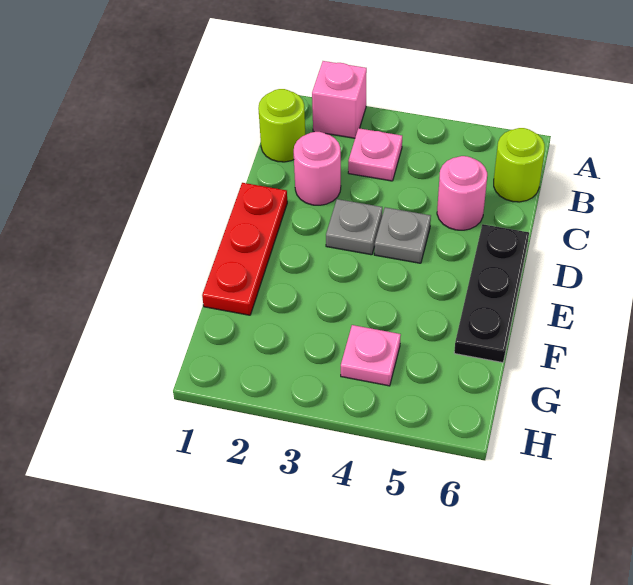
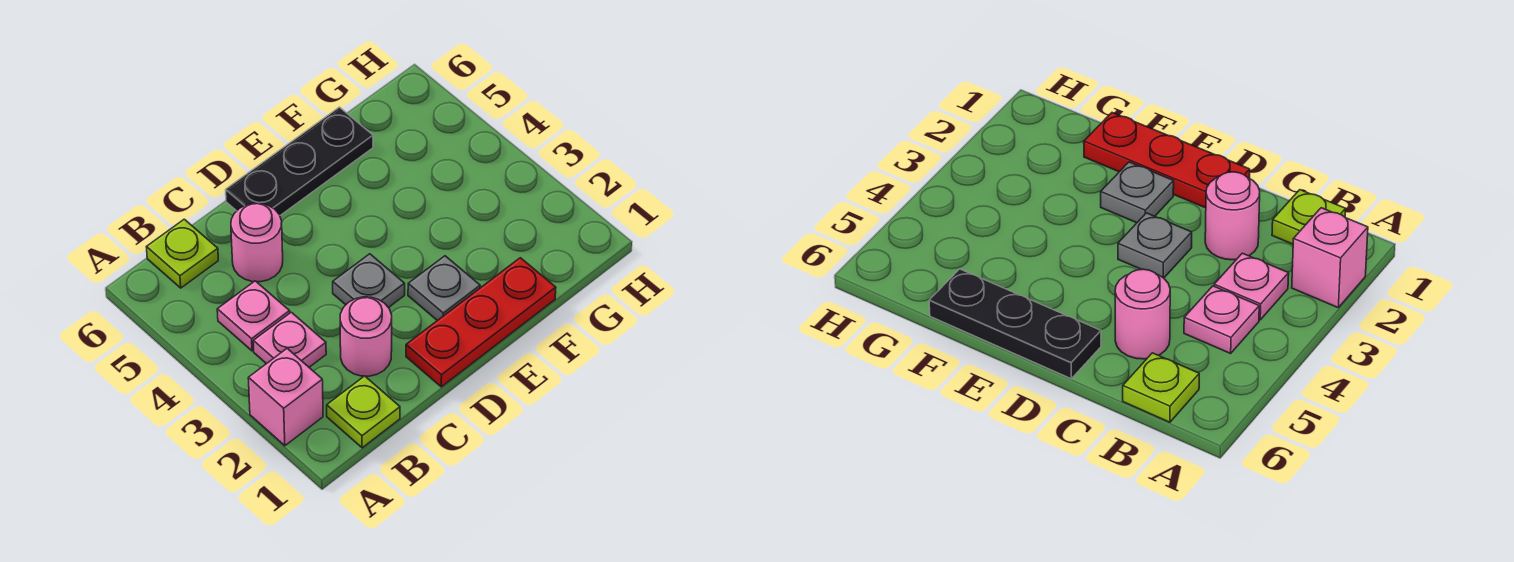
lime round brick B1 level 1 -> lime plate B1 level 1
lime round brick B6 level 1 -> lime plate B6 level 1
grey plate D4 level 1 -> grey plate E2 level 1
pink plate G4 level 1 -> pink plate B4 level 1

